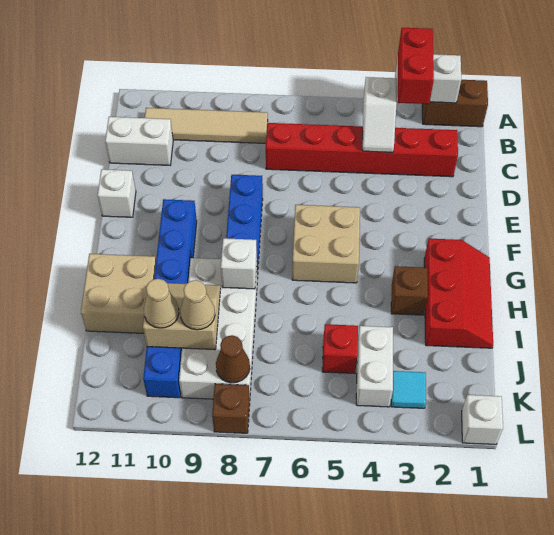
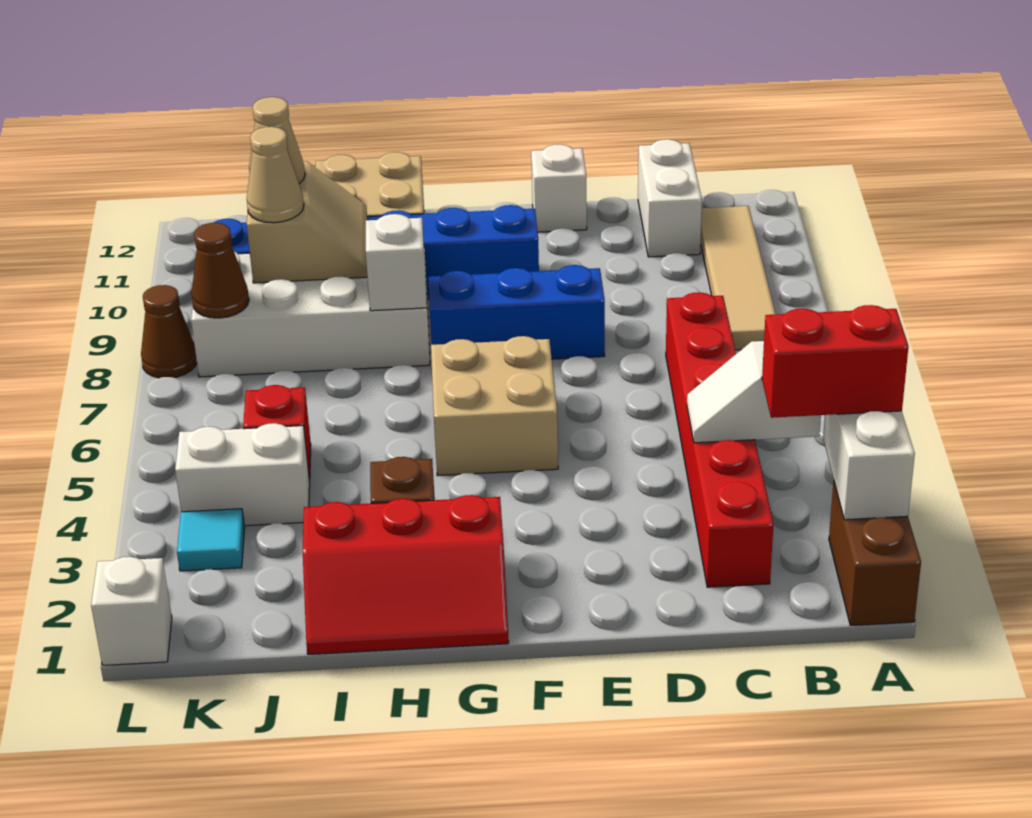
brown brick L8 level 1 -> brown cone L8 level 1

